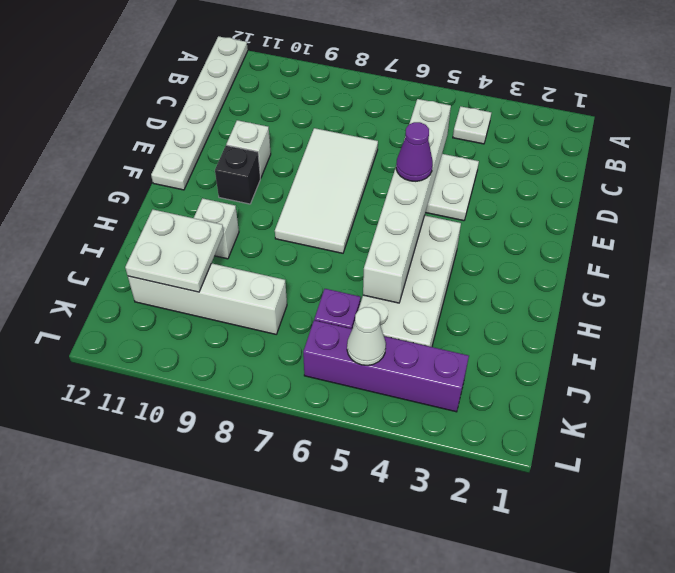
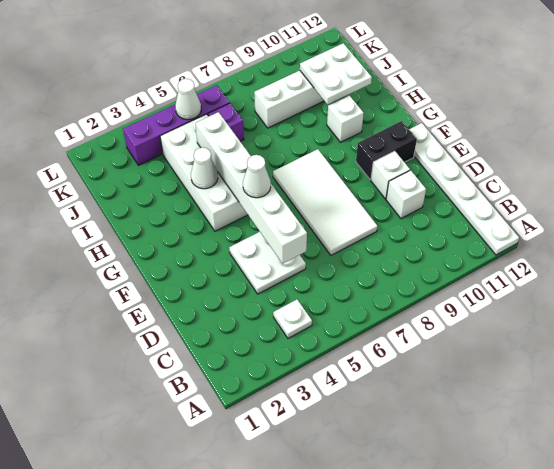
none -> white brick D10 level 1
purple cone F5 level 3 -> white cone F5 level 3
black brick F10 level 1 -> black brick F10:F11 level 1
none -> white cone H4 level 2

